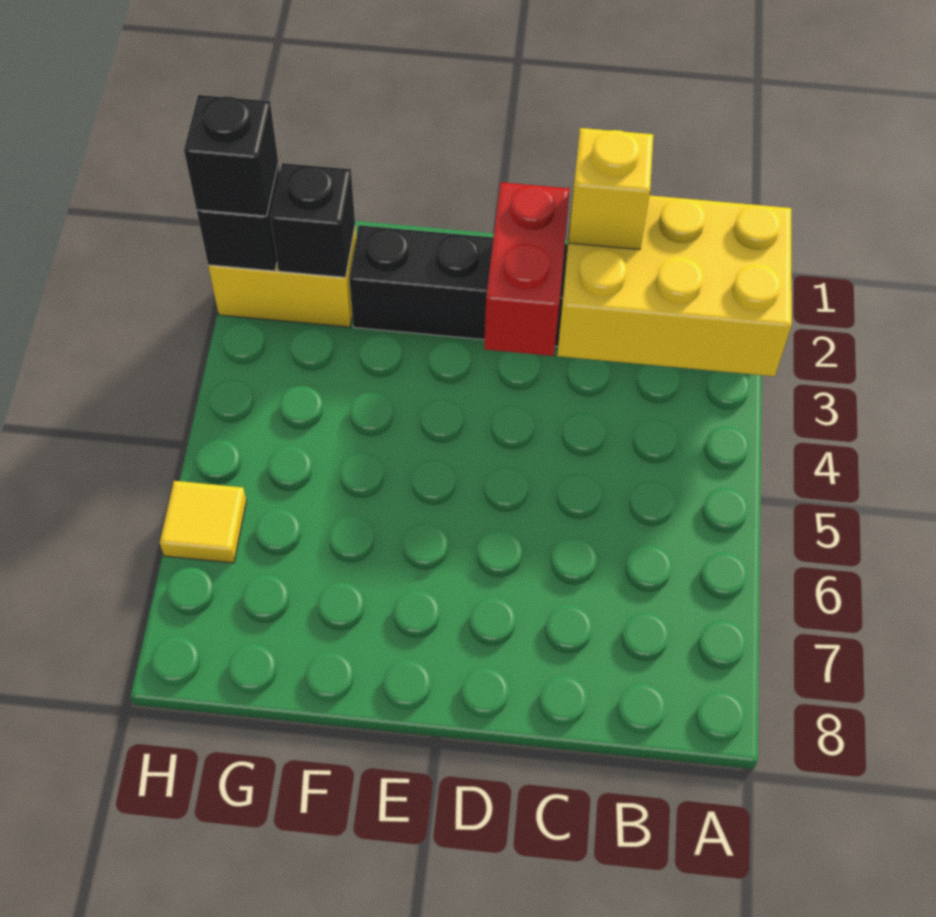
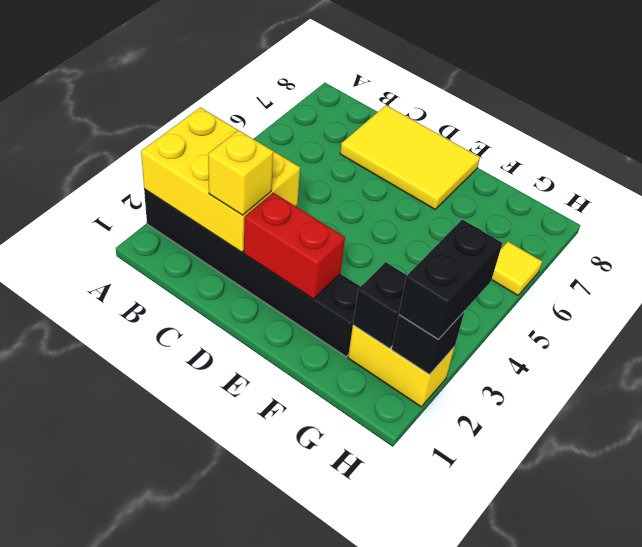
none -> yellow tile C7:E8 level 1
red brick D2:D3 level 2 -> red brick D2:E2 level 2
black brick H2 level 3 -> black brick H2:H3 level 3

